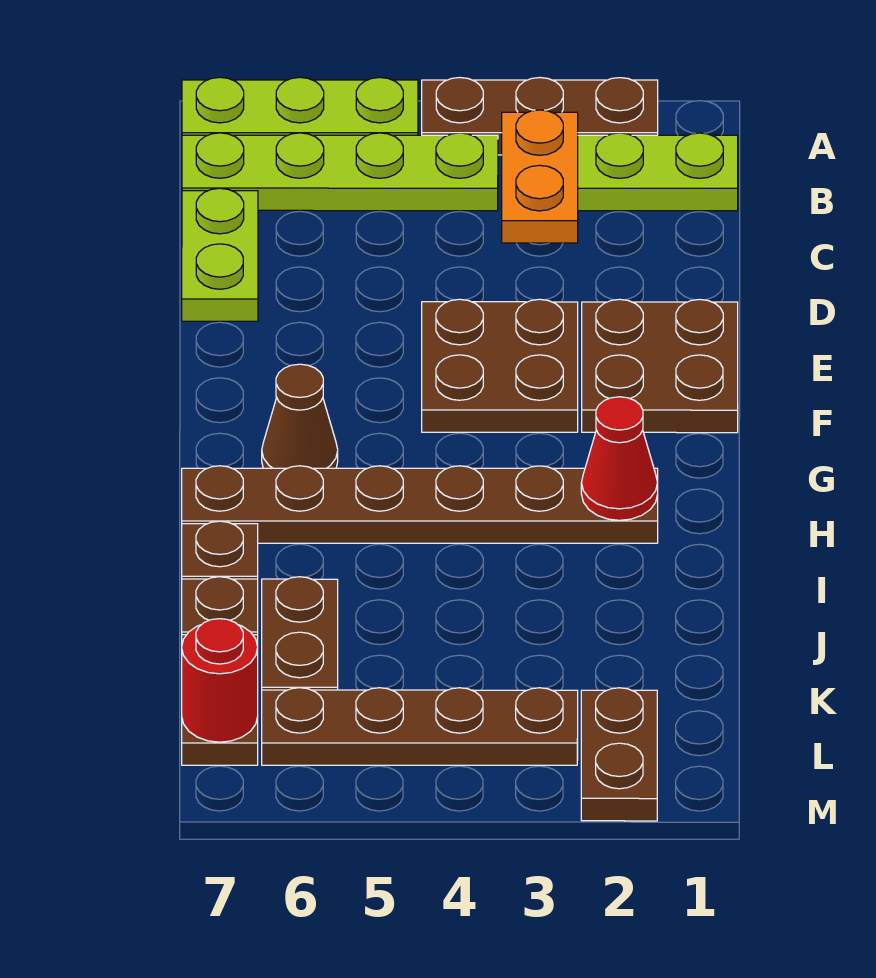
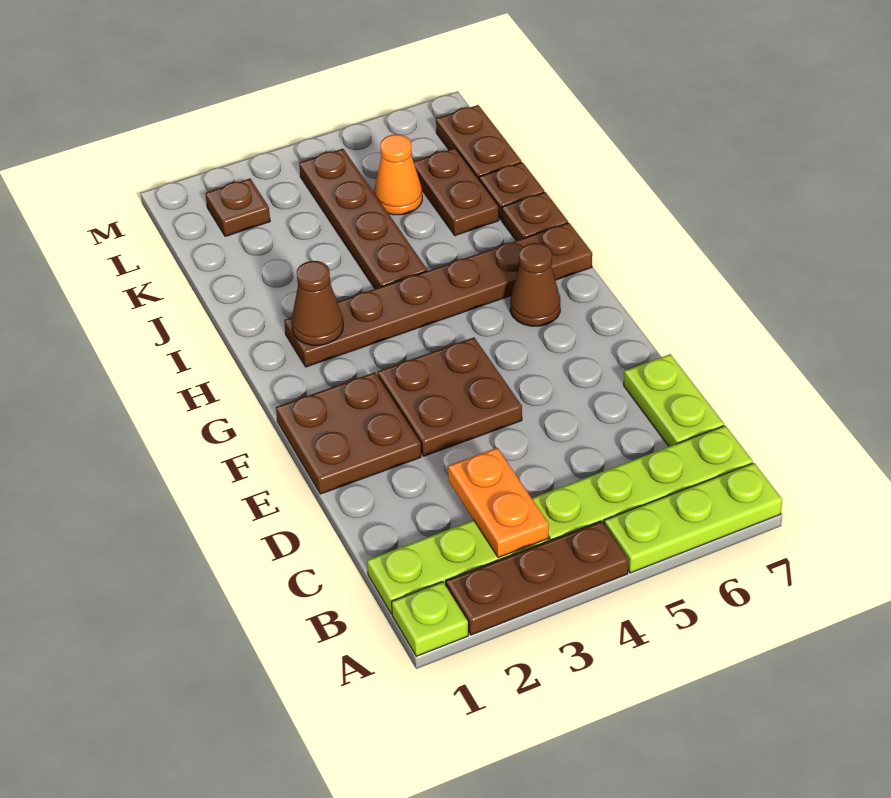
none -> lime plate A1 level 1
red cone H2 level 2 -> brown cone H2 level 2
none -> orange cone K5 level 1
brown plate L2:M2 level 1 -> brown plate L2 level 1
brown plate L3:L6 level 1 -> brown plate I4:L4 level 1
red round brick L7 level 2 -> none

